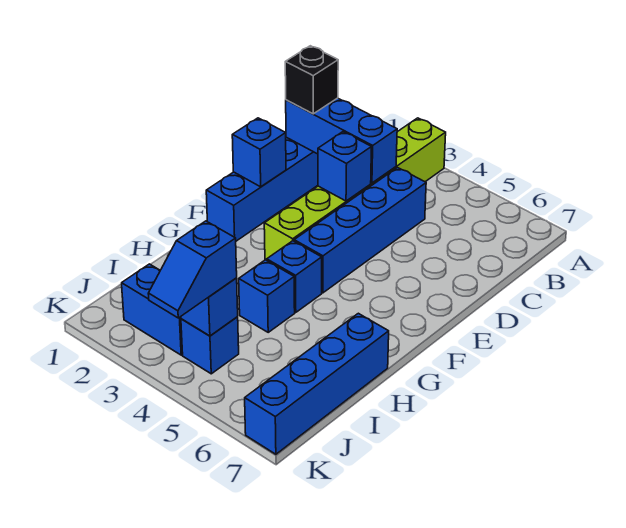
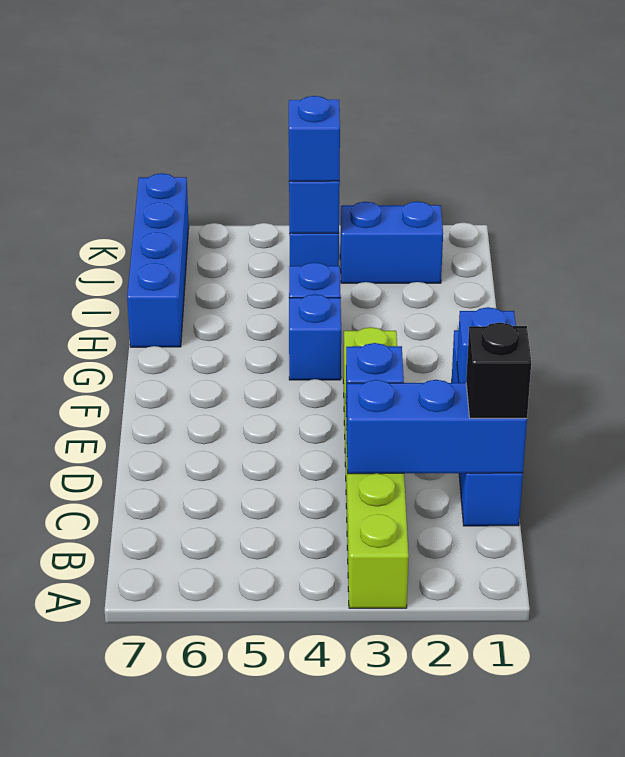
blue brick C4:F4 level 1 -> none

